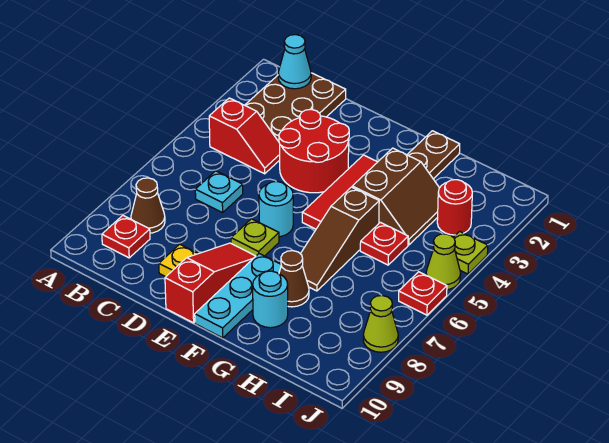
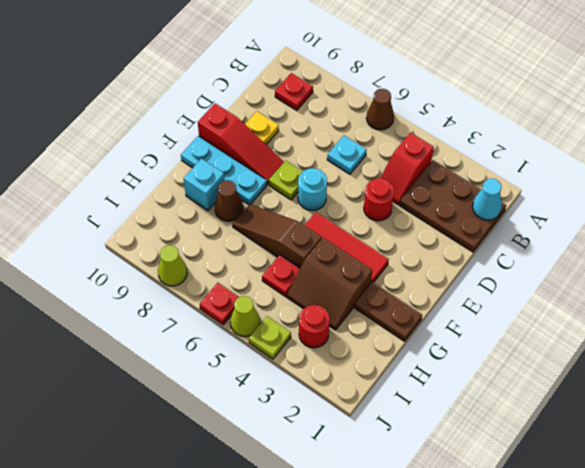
brown cone B8 level 1 -> brown cone A6 level 1
red round brick D3:E4 level 1 -> red round brick D4 level 1
cyan round brick G9 level 1 -> cyan brick G9 level 1

